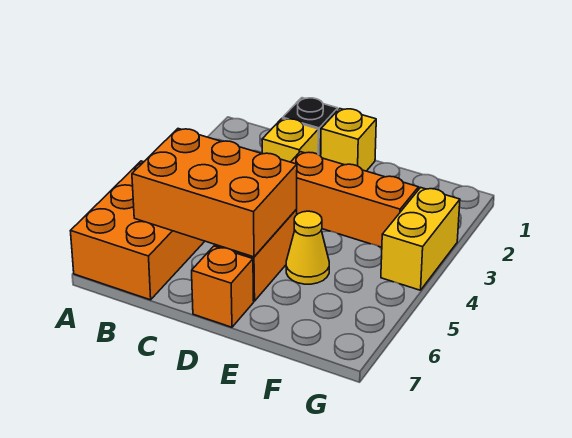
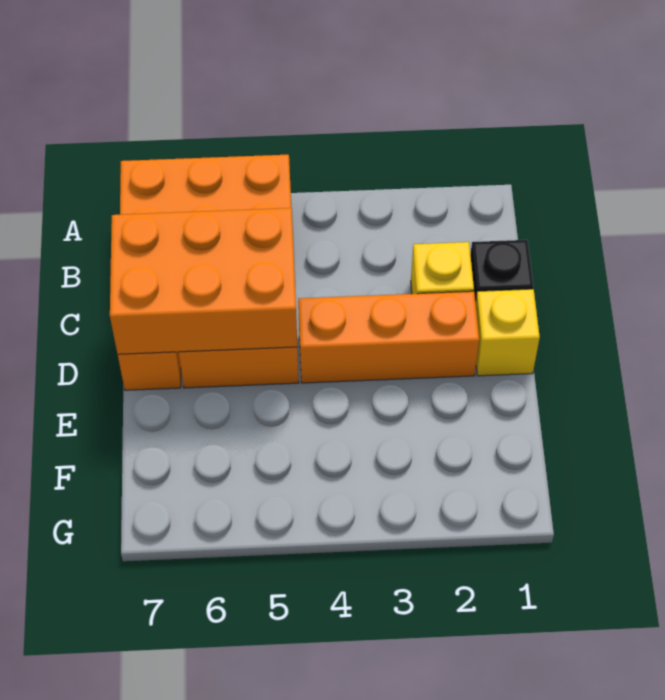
orange brick B5:D6 level 2 -> orange brick C5:D7 level 2
orange brick D3:F3 level 1 -> orange brick D2:D4 level 1
yellow cone E5 level 1 -> none
yellow brick G3:G4 level 1 -> none

